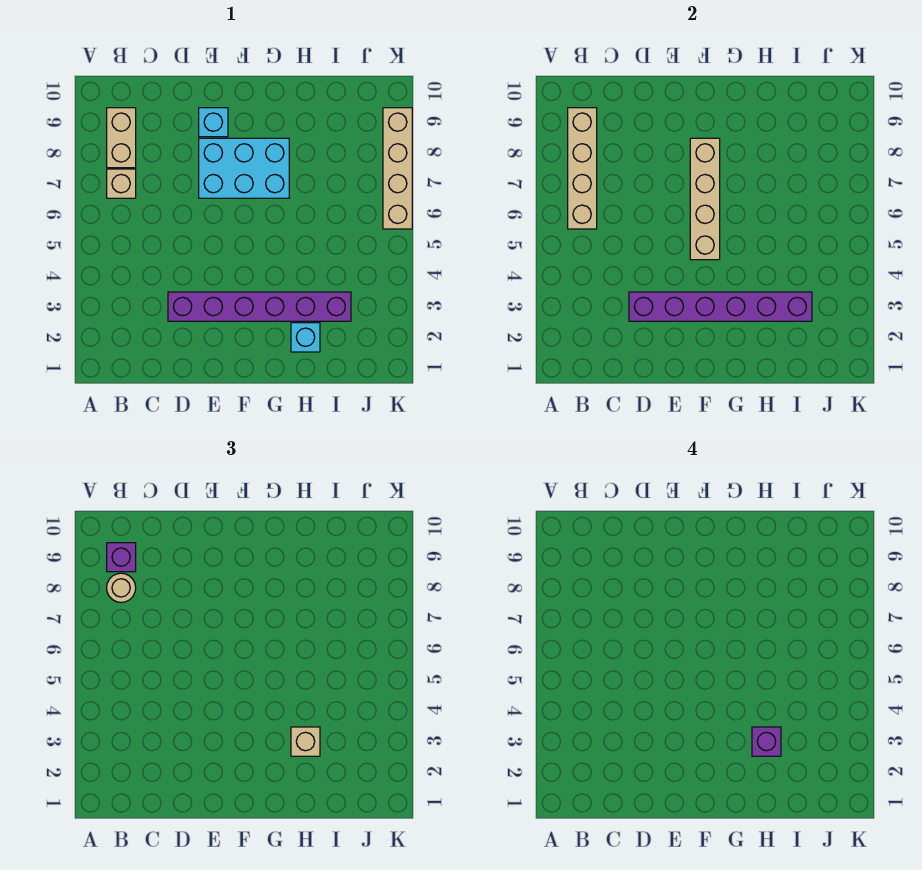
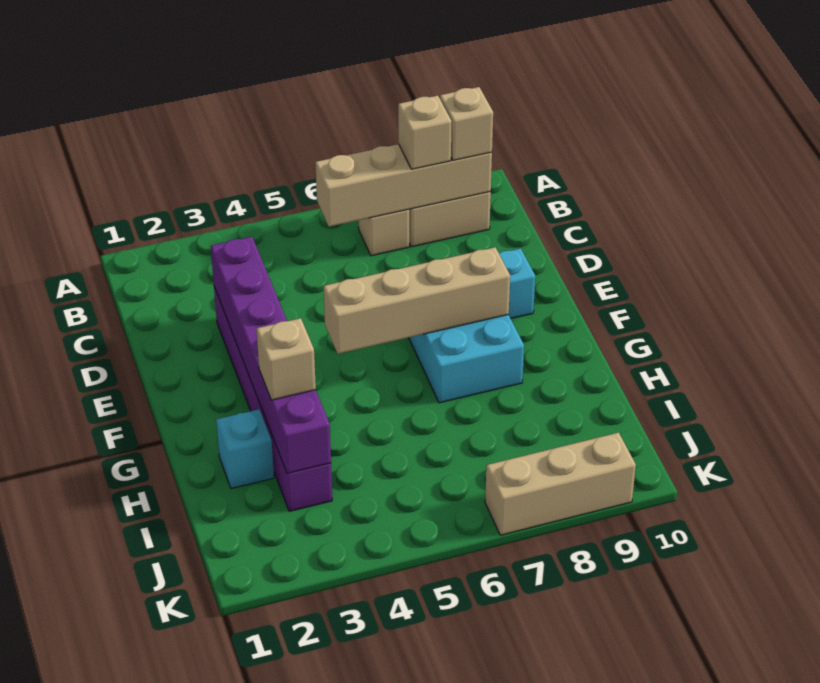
tan round brick B8 level 3 -> tan brick B8 level 3
purple brick B9 level 3 -> tan brick B9 level 3
purple brick H3 level 4 -> none
tan brick K6:K9 level 1 -> tan brick K7:K9 level 1

